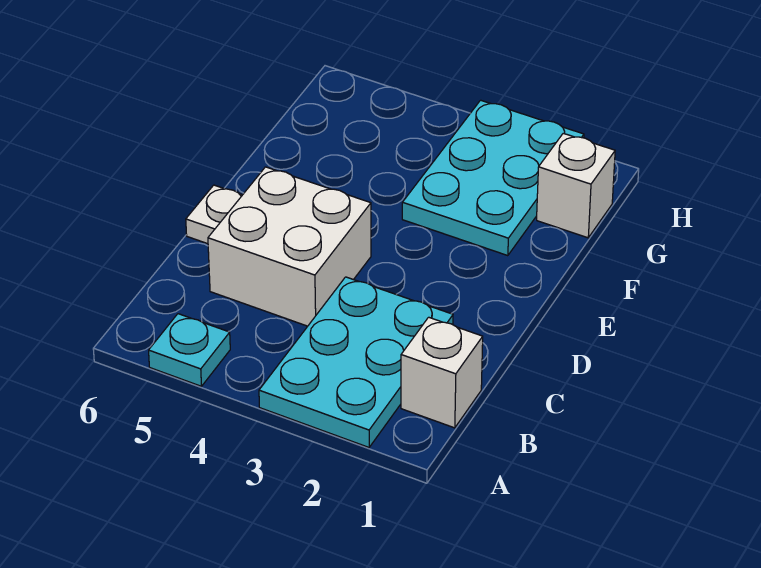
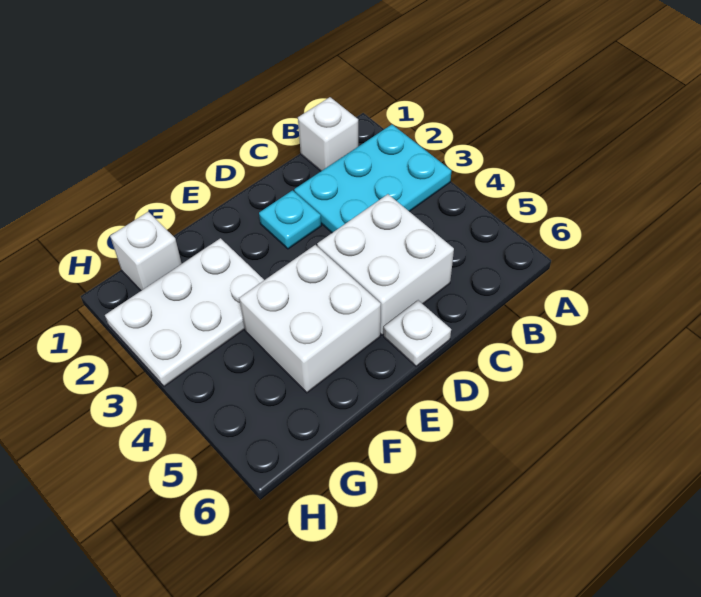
cyan plate A5 level 1 -> cyan plate D2 level 1
none -> white brick E4:F5 level 1
cyan plate F2:H3 level 1 -> white plate F2:H3 level 1

